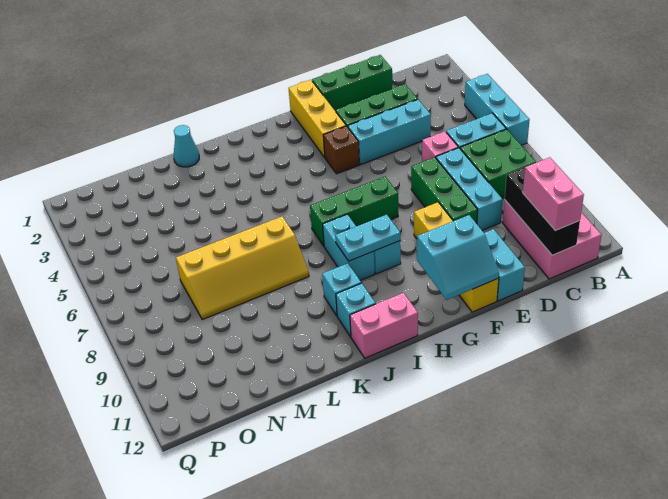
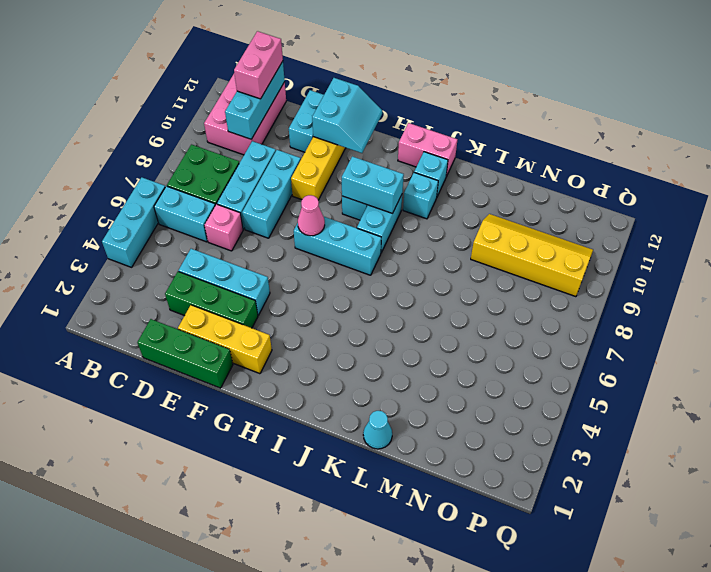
black brick C10:C12 level 2 -> cyan brick C10:C12 level 2
green brick E7:E9 level 1 -> cyan brick E7:E9 level 1
cyan slope F11:G12 level 2 top 11 -> cyan slope F11:G12 level 2 top F
yellow brick G1:G3 level 1 -> yellow brick E2:G2 level 1
brown brick G4 level 1 -> none
green brick G7:I7 level 1 -> cyan brick G7:I7 level 1
none -> pink cone G7 level 2
cyan plate H9:I9 level 2 -> cyan brick H9:I9 level 2
yellow slope K7:N8 level 1 top 7 -> yellow slope M9:P10 level 1 top 9

